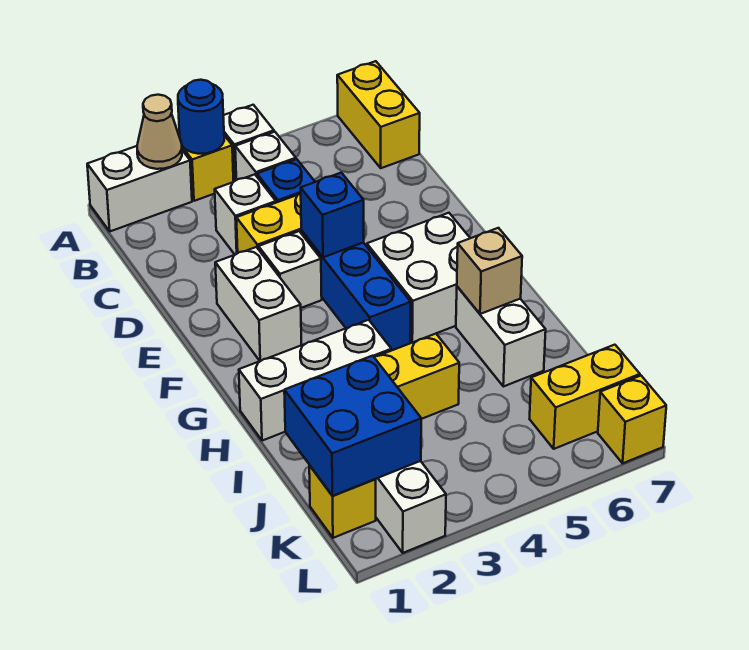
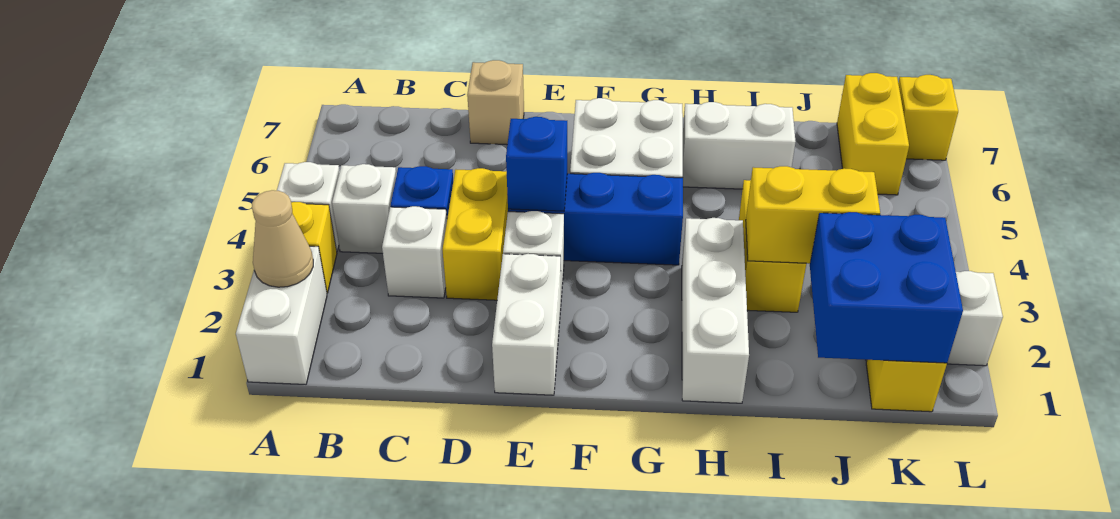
blue round brick A3 level 2 -> none
yellow brick A7:B7 level 1 -> yellow brick I3:J3 level 2
white brick E2:F2 level 1 -> white brick E1:E2 level 1
tan brick H6 level 2 -> tan brick D7 level 1

